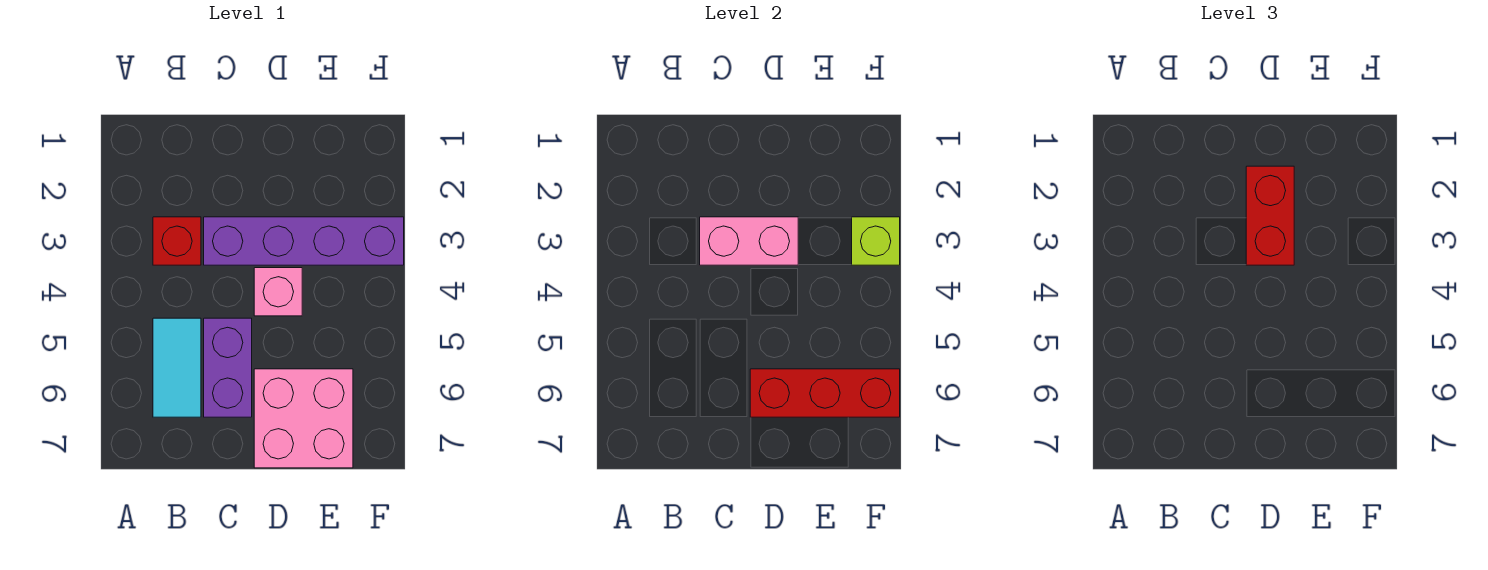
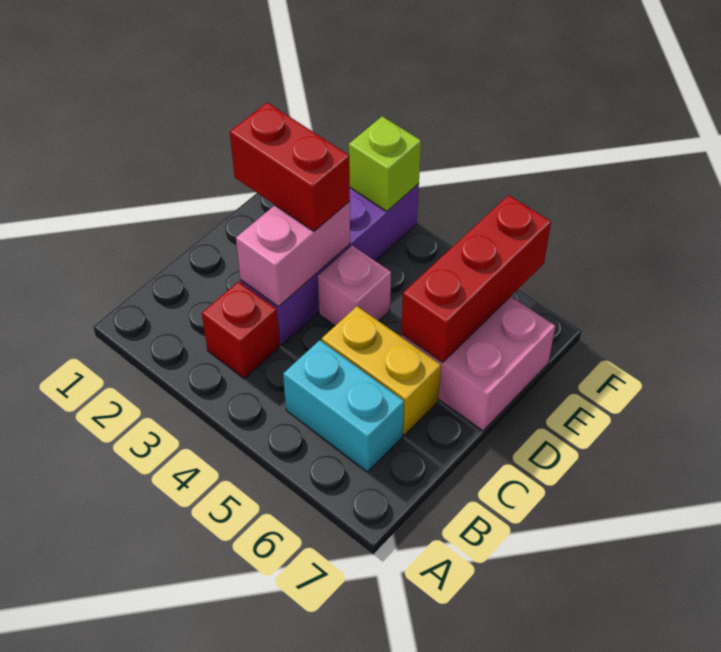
cyan tile B5:B6 level 1 -> cyan brick B5:B6 level 1
purple brick C5:C6 level 1 -> yellow brick C5:C6 level 1

